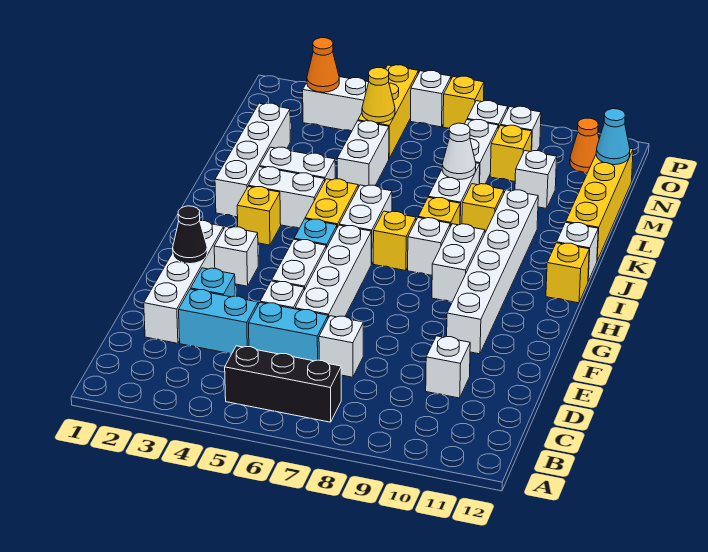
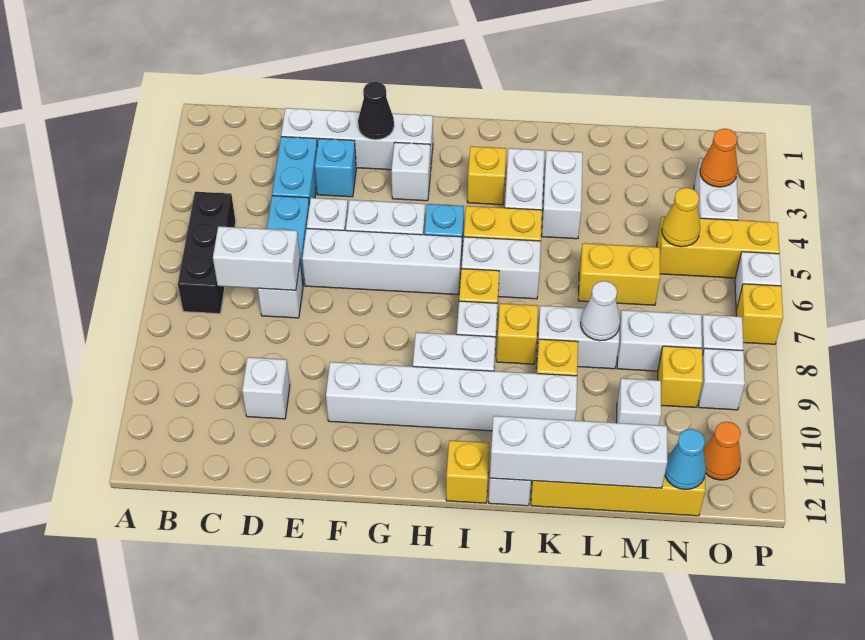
white brick J2:M2 level 1 -> white brick J12:M12 level 2
white brick L5:M5 level 1 -> white brick C7:D7 level 2
none -> yellow brick L6:M6 level 1

